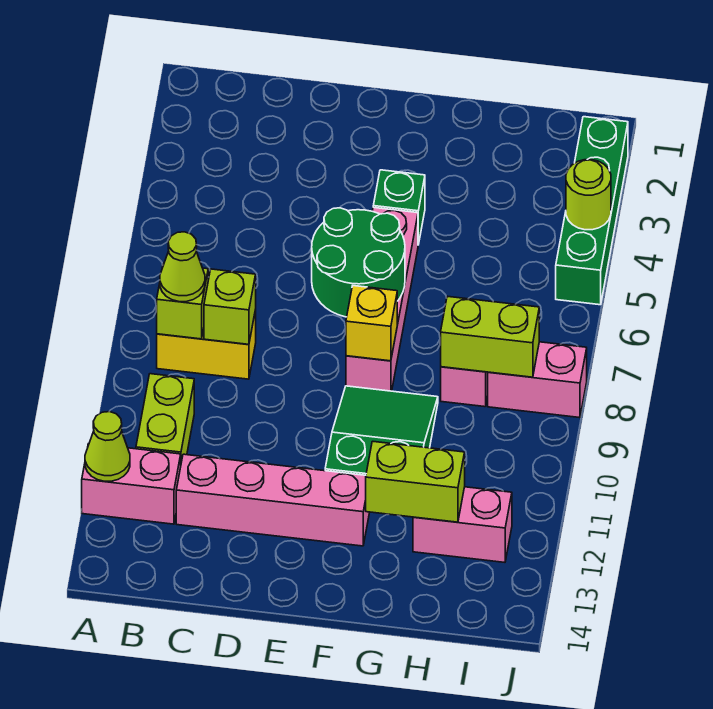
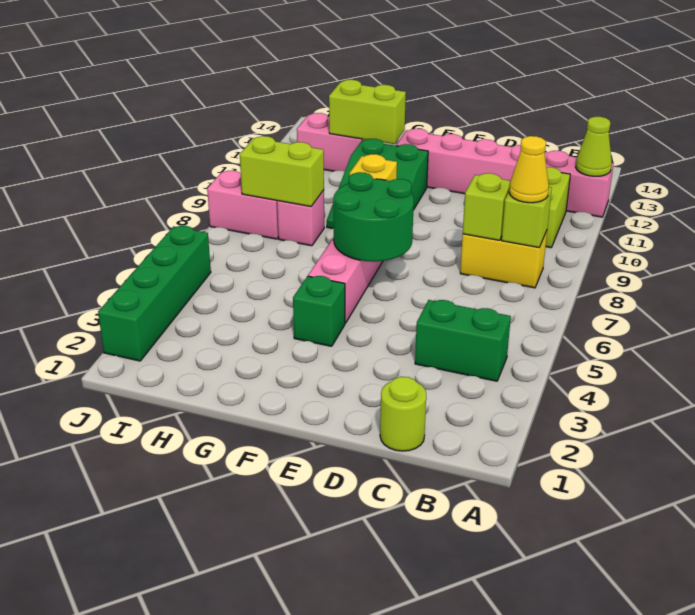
none -> green brick B4:C4 level 1
lime cone B8 level 3 -> yellow cone B8 level 3
lime round brick J4 level 2 -> lime round brick C1 level 1

